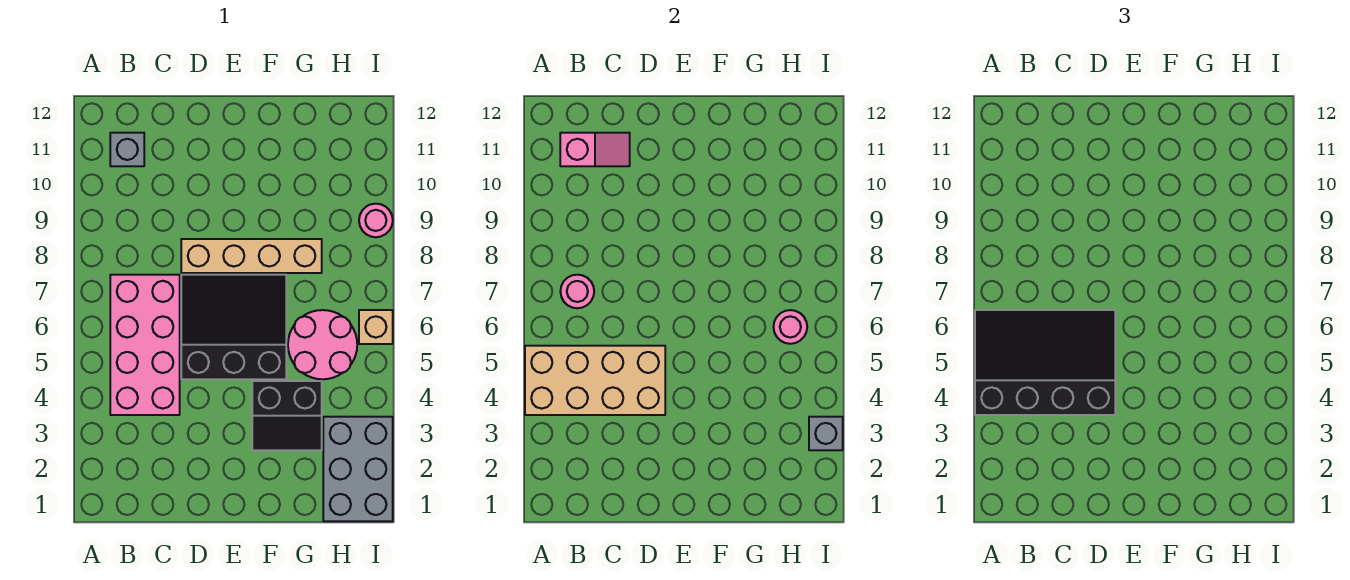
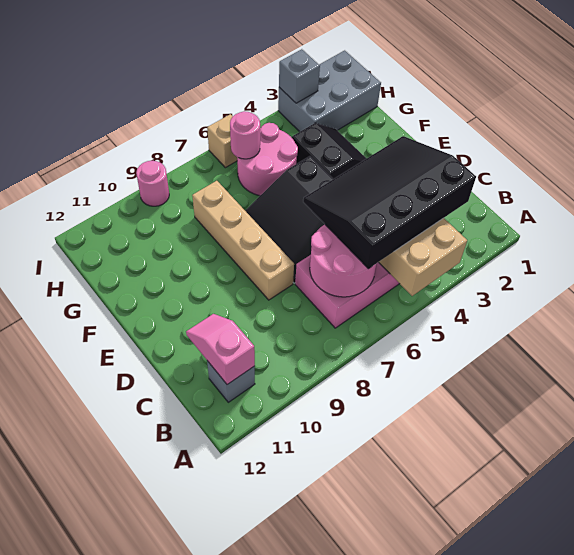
black slope A4:D6 level 3 top 4 -> black slope B3:D6 level 3 top B
pink round brick B7 level 2 -> pink round brick B6:C7 level 2

